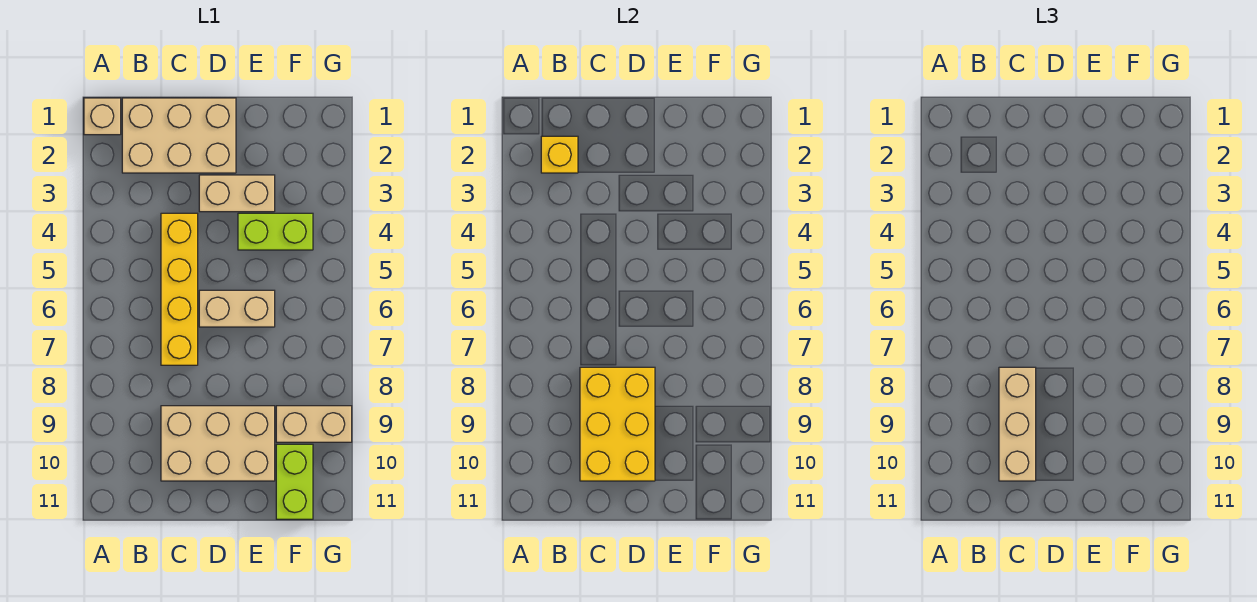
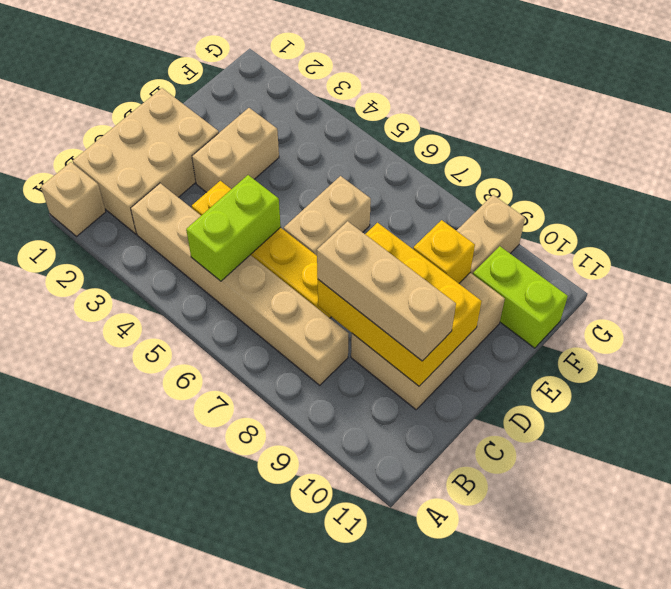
yellow brick B2 level 2 -> yellow brick E9 level 2
none -> tan brick B3:B8 level 1
lime brick E4:F4 level 1 -> lime brick B5:C5 level 2

